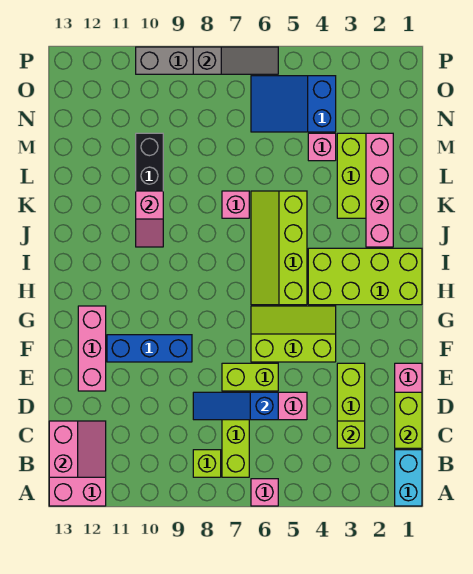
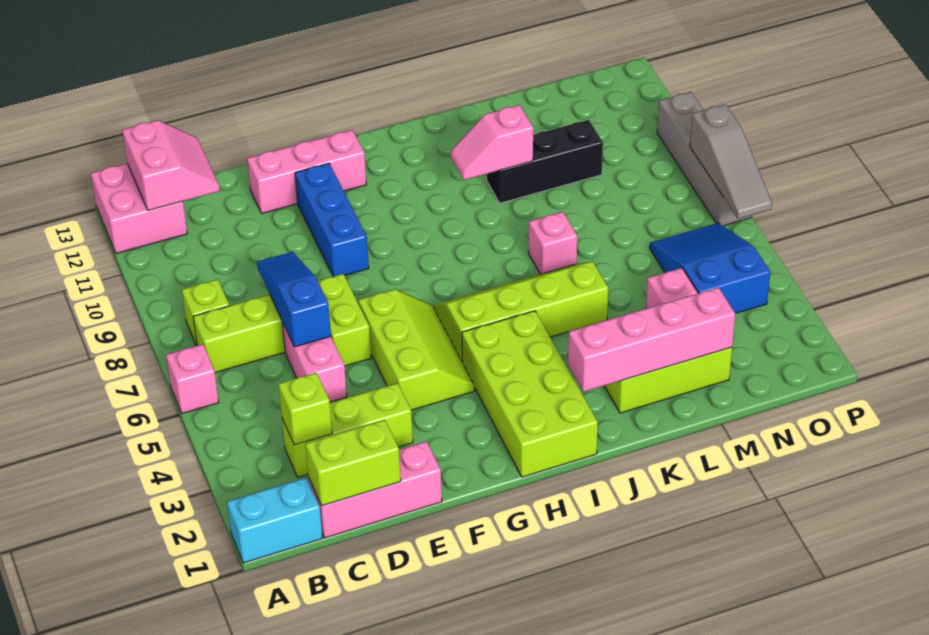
pink slope B12:C13 level 2 top 13 -> pink slope B12:C13 level 2 top B

